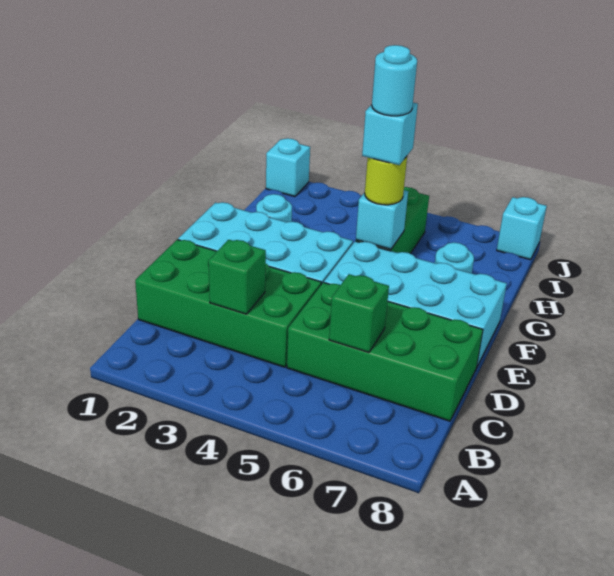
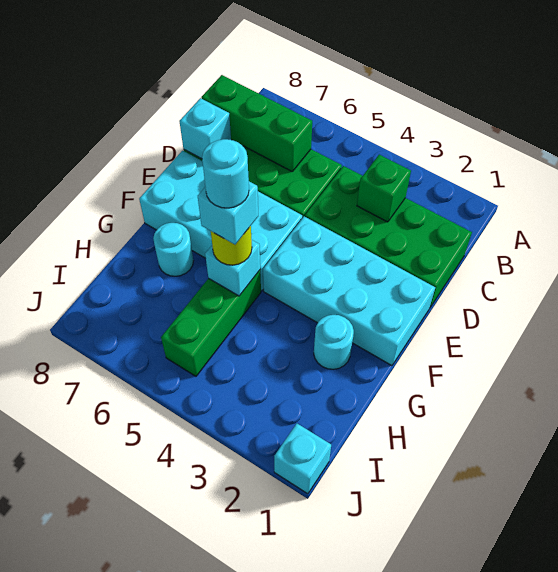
green brick C6 level 2 -> green brick C6:C8 level 2
cyan brick J8 level 1 -> cyan brick D8 level 2

